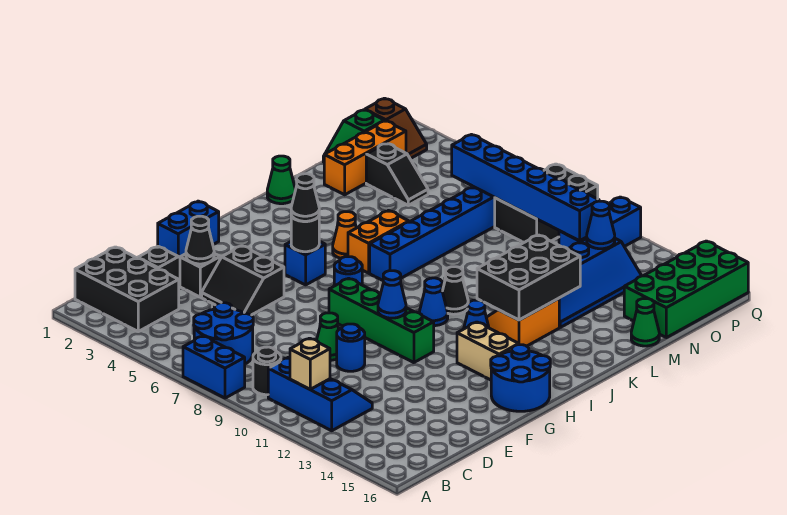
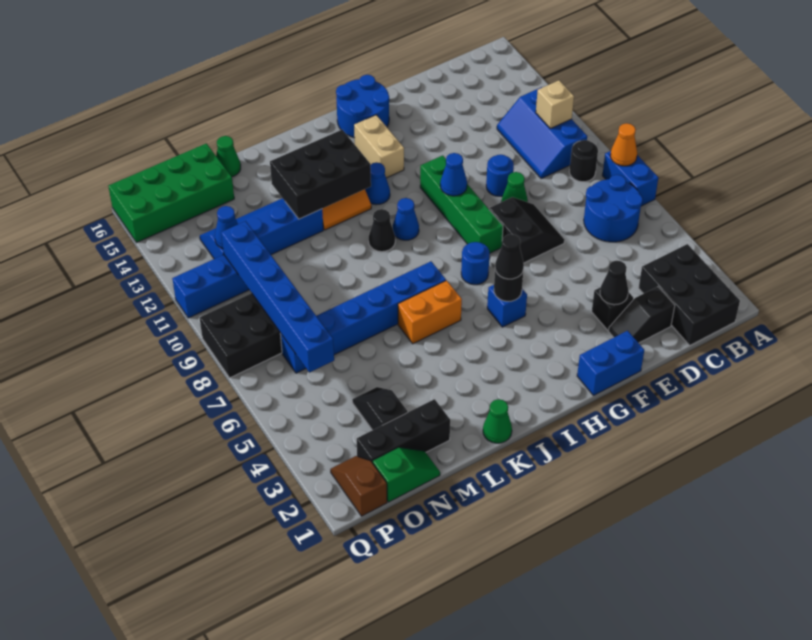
black slope E4:F5 level 1 top F -> black slope E7:F8 level 1 top F
orange cone J5 level 1 -> orange cone A8 level 2
orange brick M2:O2 level 1 -> black brick M2:O2 level 1

